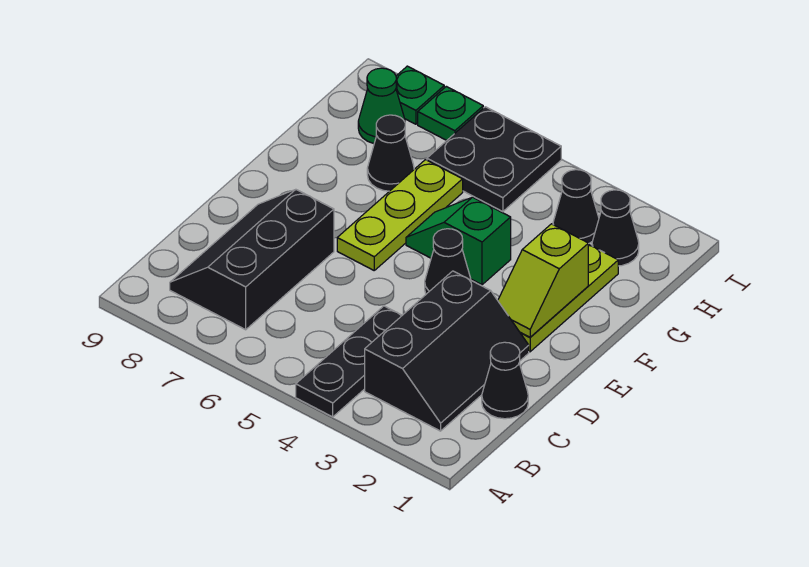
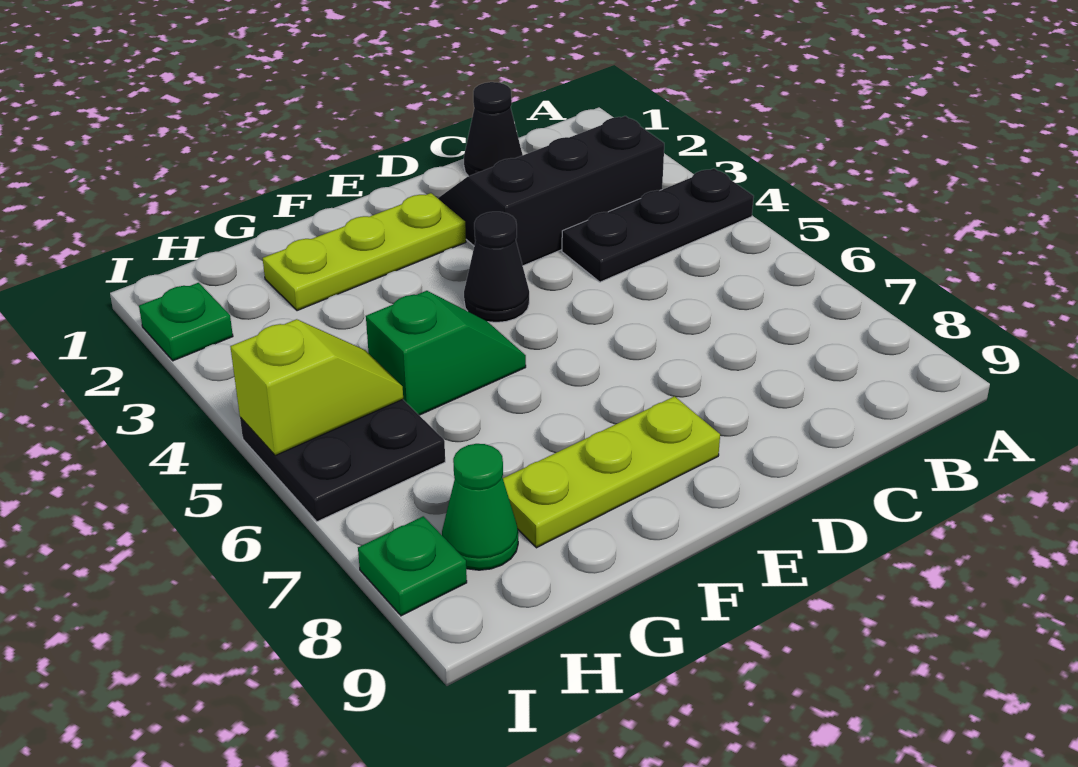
black slope B7:D8 level 1 top 7 -> none
lime slope E2:F2 level 2 top F -> lime slope H5:I5 level 2 top I
lime plate E6:G6 level 1 -> lime plate E8:G8 level 1
green slope F4:F5 level 1 top 4 -> green slope F5:G5 level 1 top G
black cone G7 level 1 -> none
black cone H2 level 1 -> none
black cone H3 level 1 -> none
green plate I7 level 1 -> green plate I2 level 1

